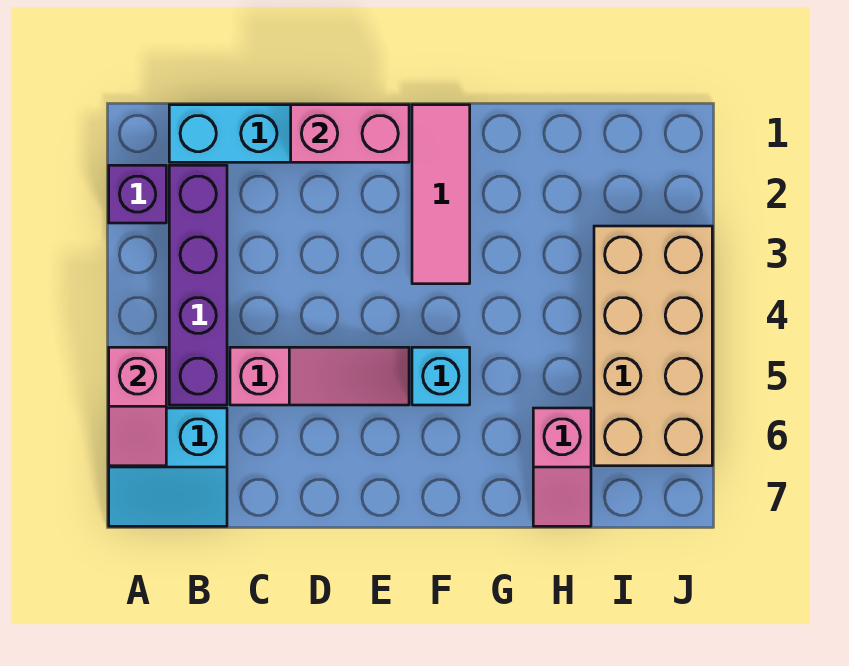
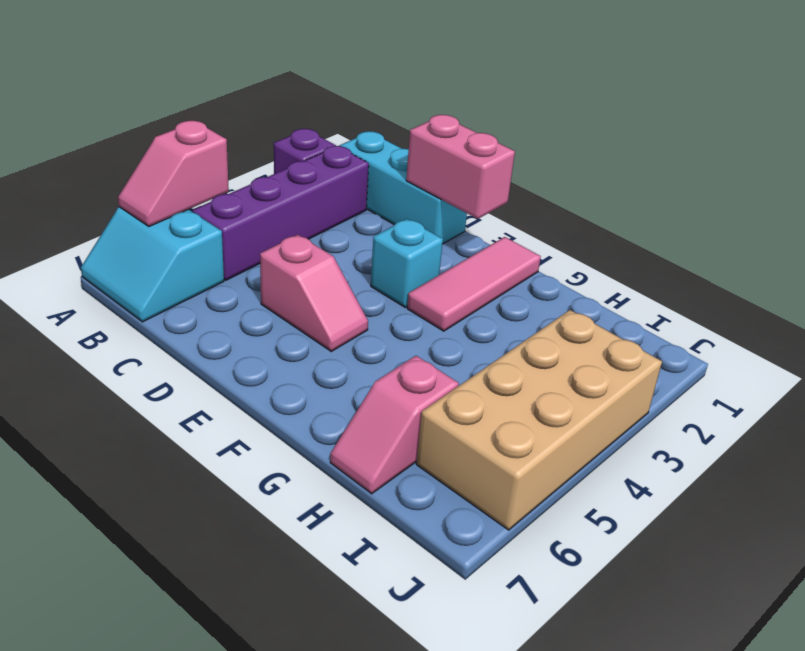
pink slope C5:E5 level 1 top C -> pink slope D5:E5 level 1 top D
cyan brick F5 level 1 -> cyan brick E3 level 1

